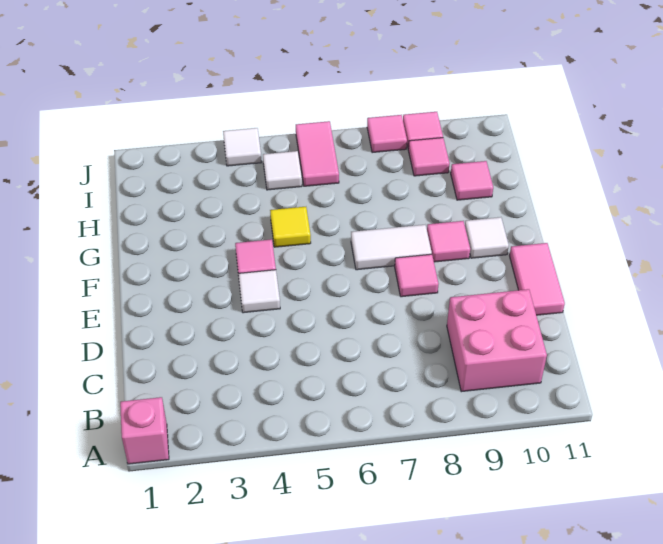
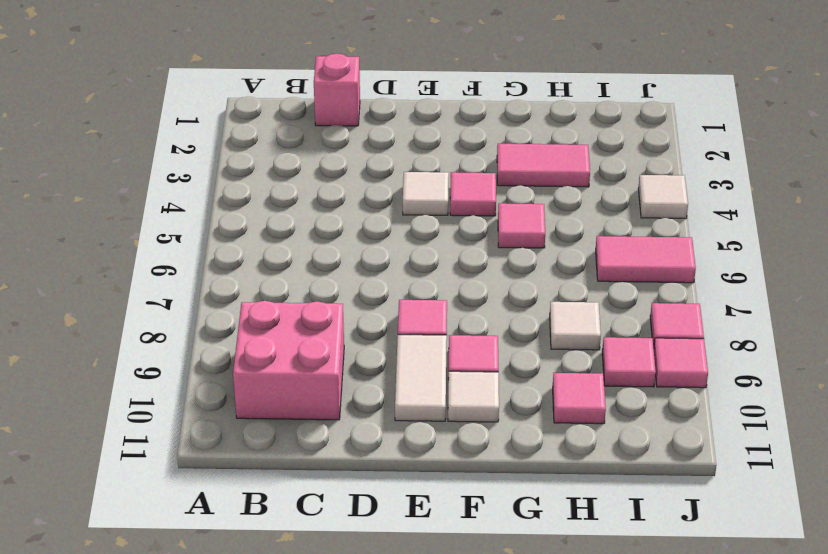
pink brick A1 level 1 -> pink brick C1 level 1
pink tile D11:E11 level 1 -> pink tile G3:H3 level 1
white tile F7:F8 level 1 -> white tile E9:E10 level 1
yellow tile G5 level 1 -> pink tile G5 level 1
white tile I5 level 1 -> white tile H8 level 1

